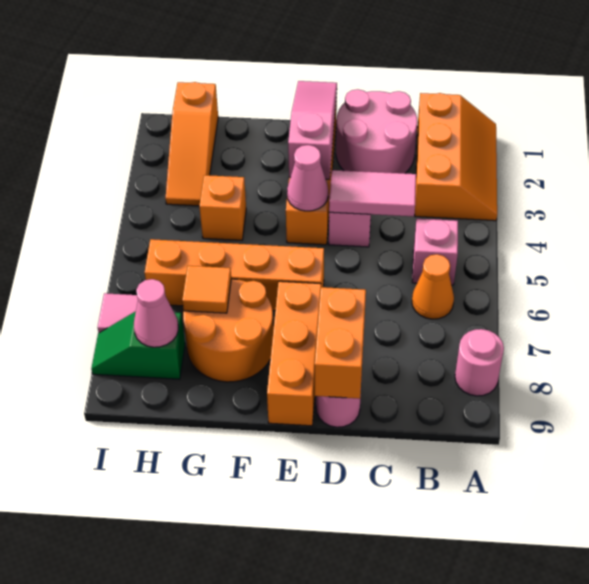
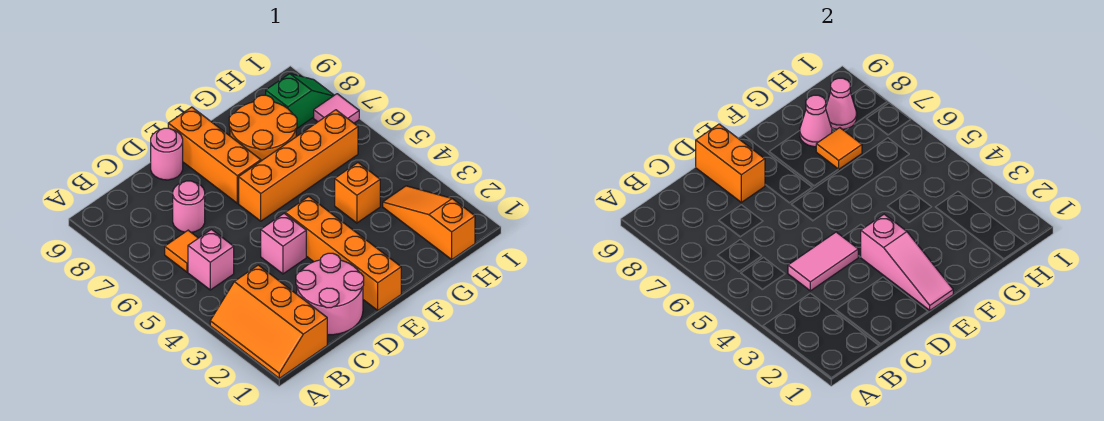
pink round brick A8 level 1 -> pink round brick C7 level 1
orange cone B6 level 1 -> orange tile B6 level 1
pink cone E4 level 2 -> pink cone G8 level 2

